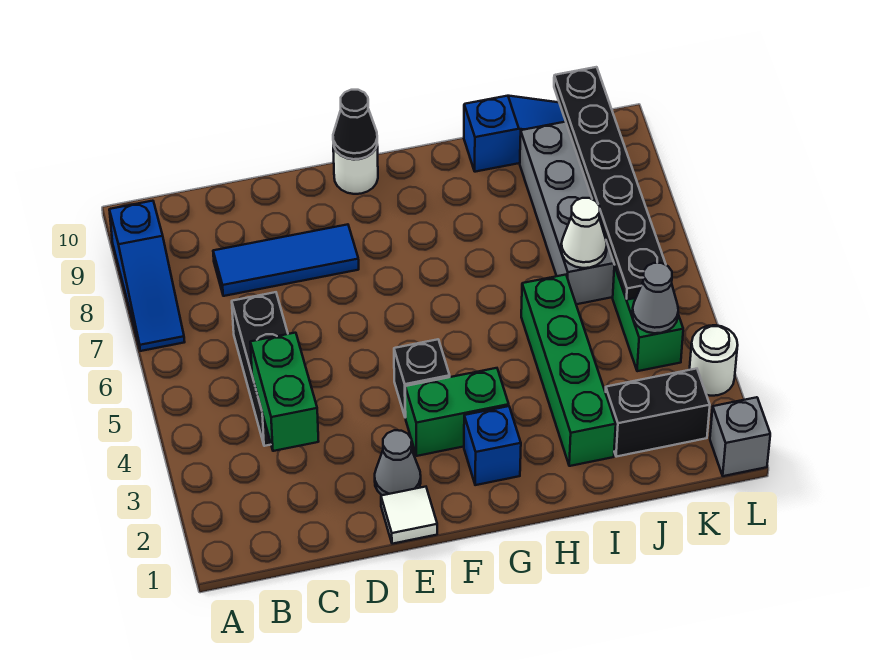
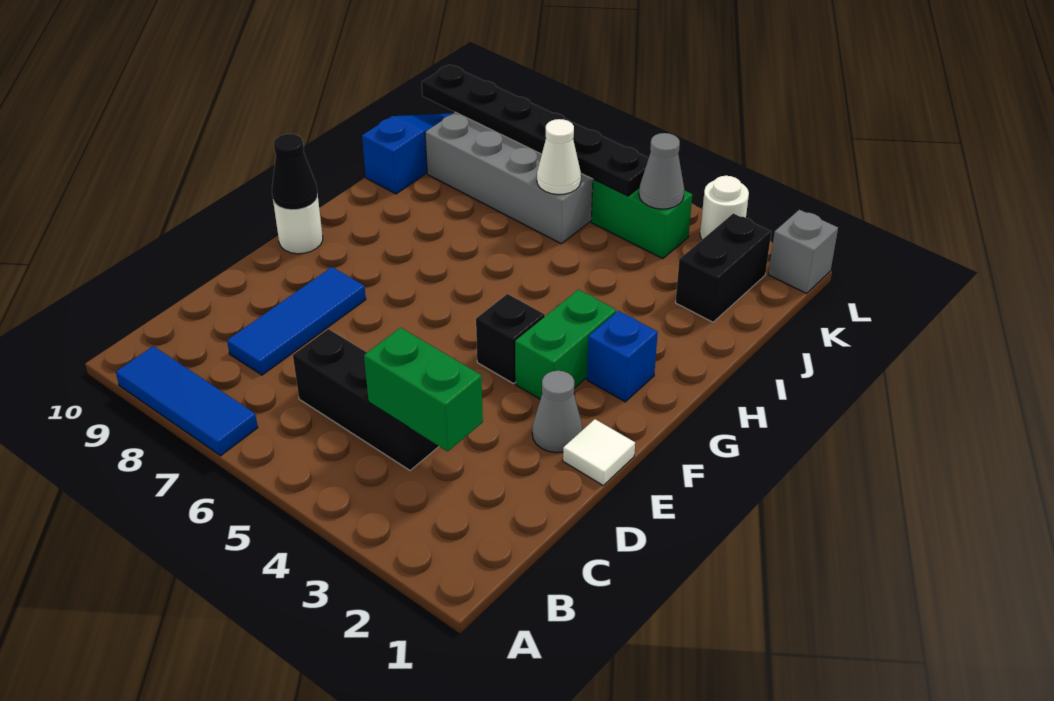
blue slope A7:A9 level 1 top 9 -> blue tile A7:A9 level 1
green brick I2:I5 level 1 -> none

